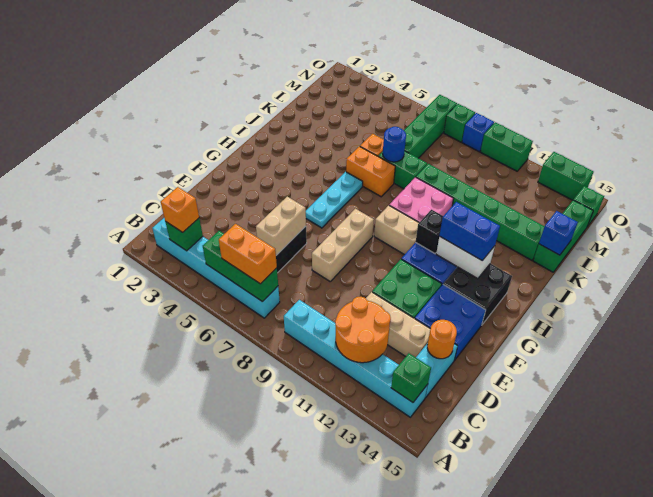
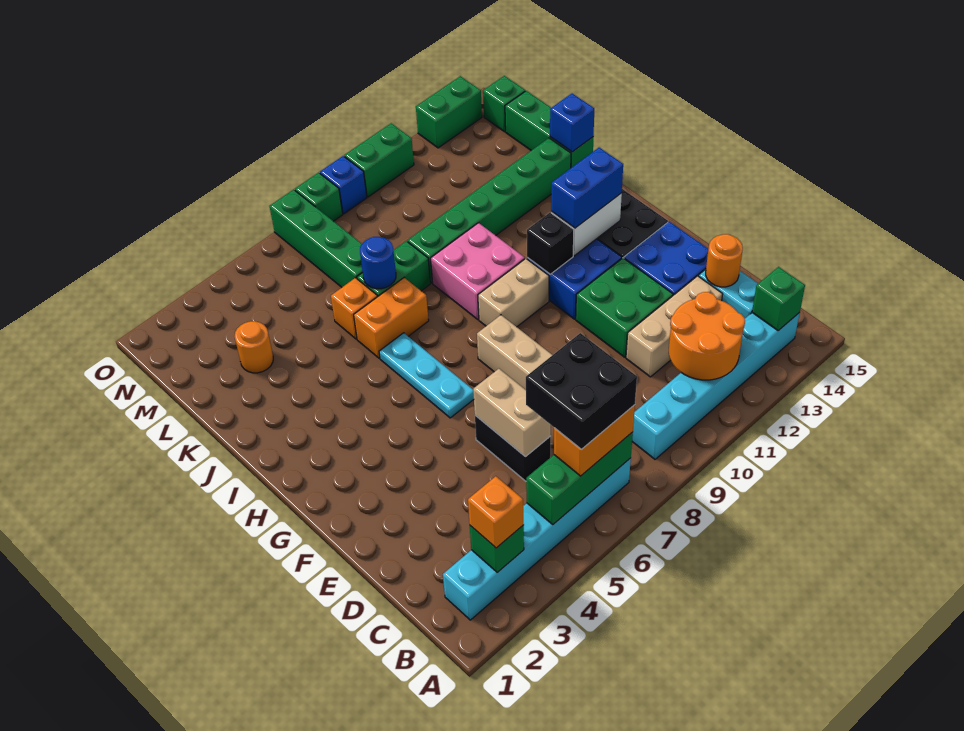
none -> black brick B6:C7 level 4
none -> orange round brick L3 level 1

